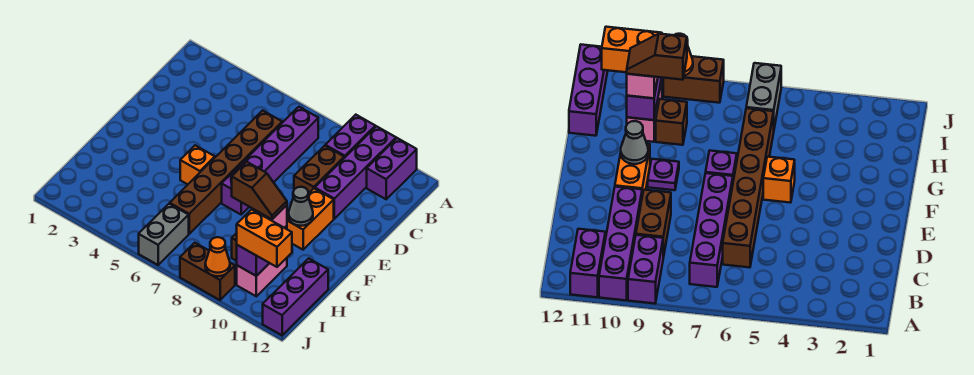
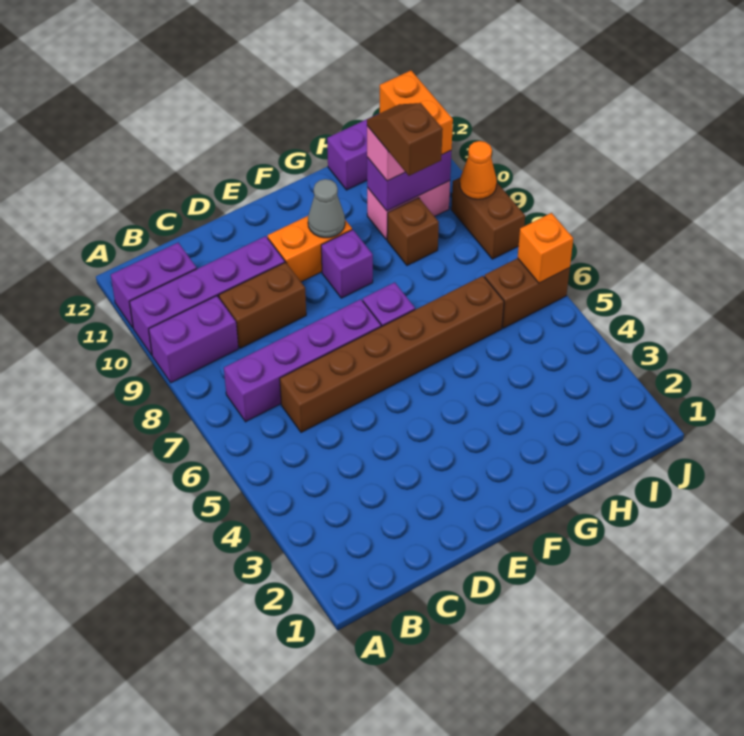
orange brick F5 level 1 -> orange brick J6 level 2
purple plate F9 level 1 -> purple brick F9 level 1
grey brick I6:J6 level 1 -> brown brick I6:J6 level 1

